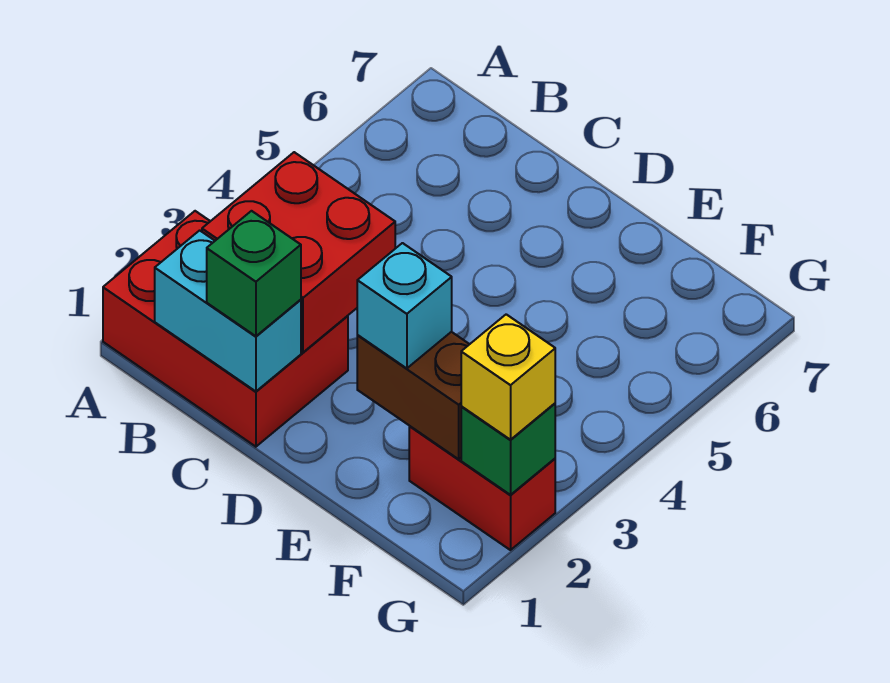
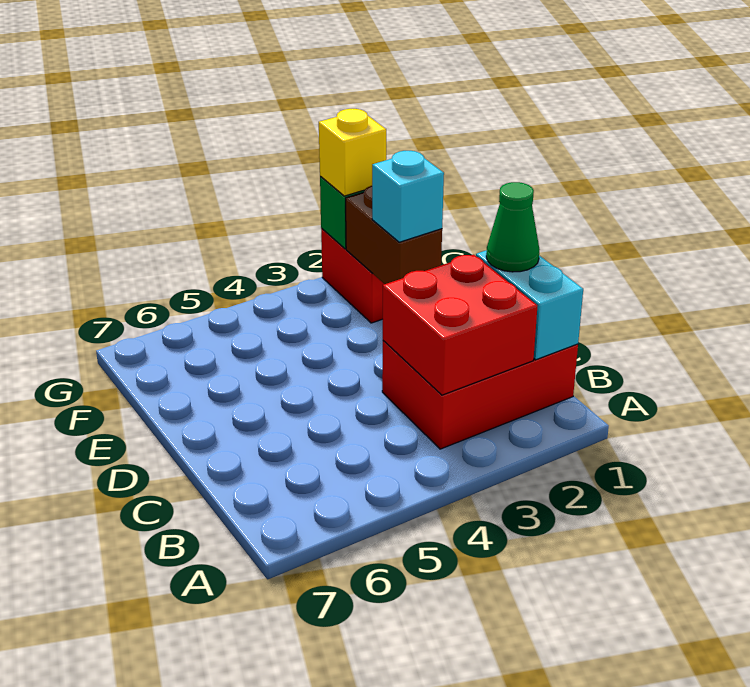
red brick A1:C2 level 1 -> red brick B1:C3 level 1
green brick C1 level 3 -> green cone C1 level 3

